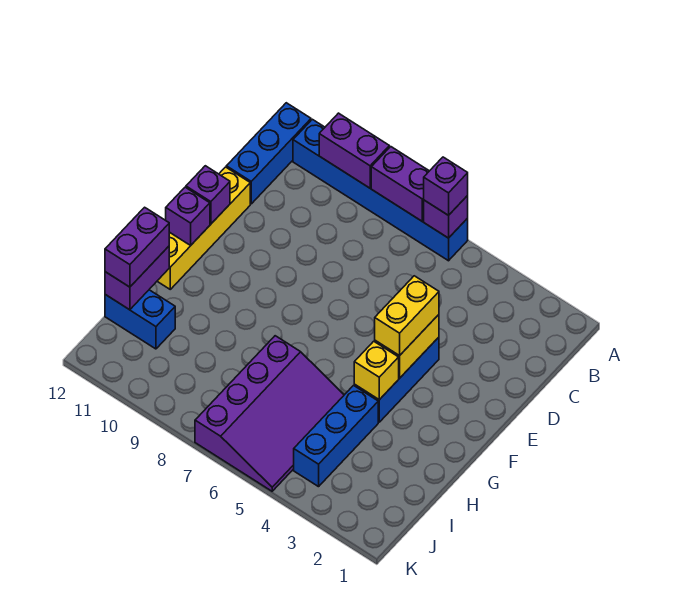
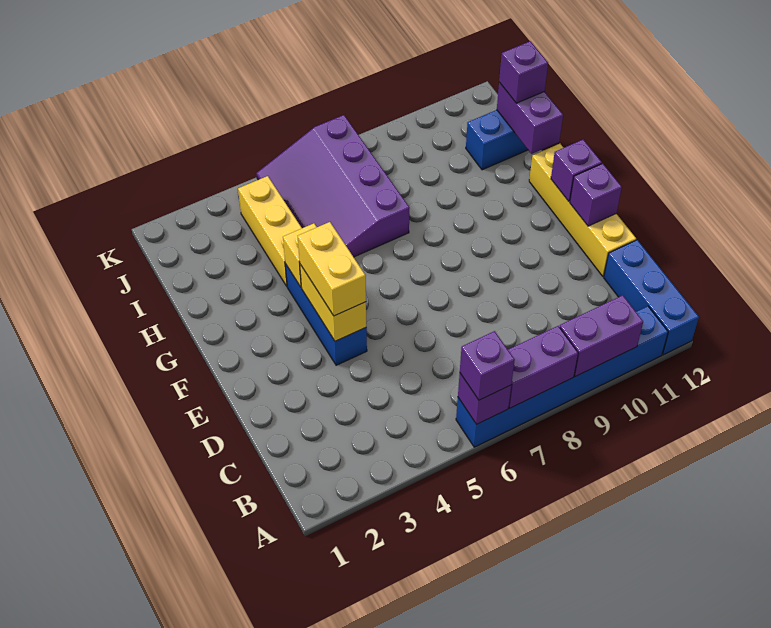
blue brick H4:J4 level 1 -> yellow brick H4:J4 level 1
purple brick H12:I12 level 3 -> purple brick I12 level 3

